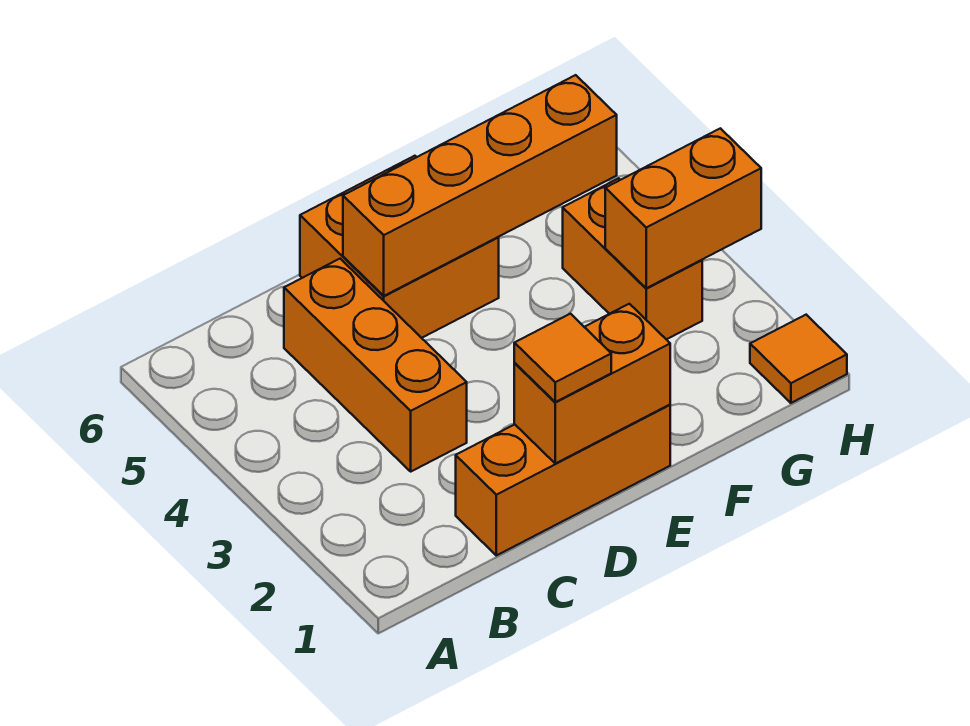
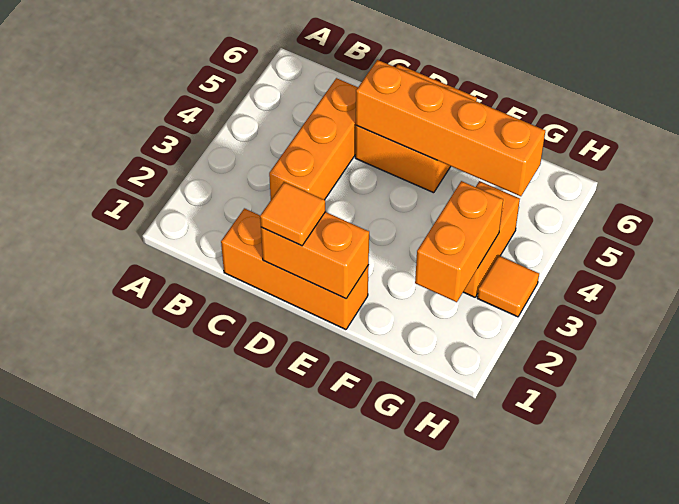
orange brick G3:H3 level 2 -> orange brick G2:G3 level 2
orange tile H1 level 1 -> orange tile H3 level 1

